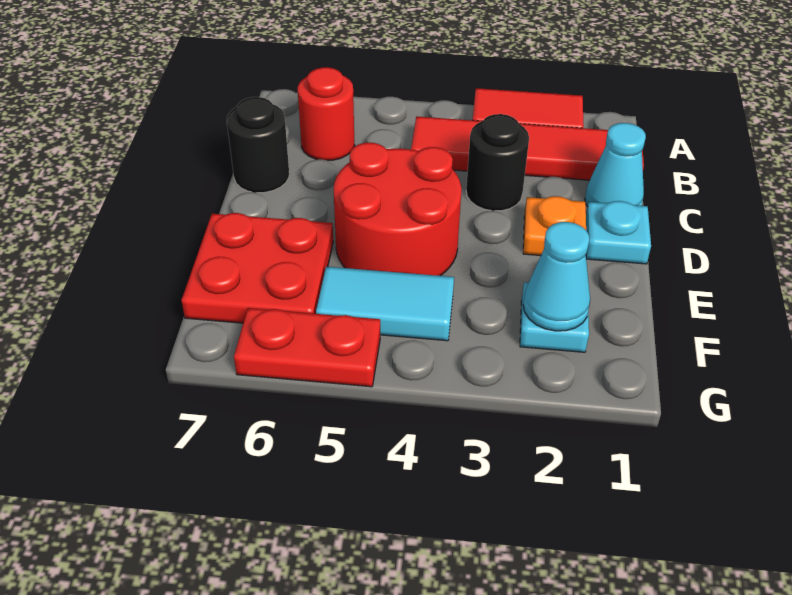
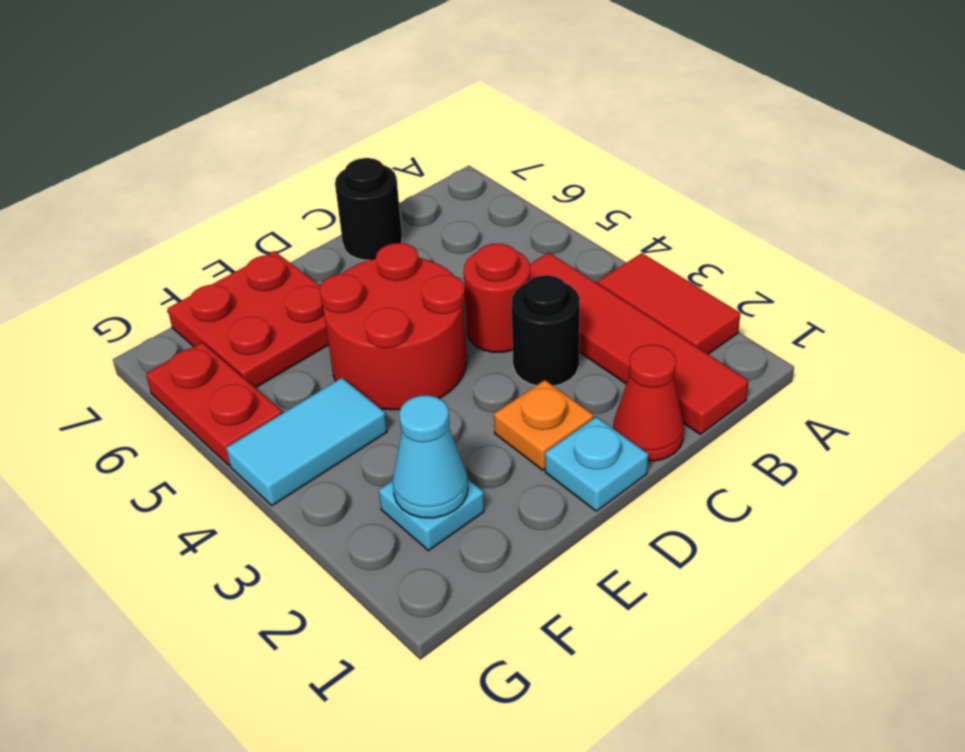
red round brick B6 level 1 -> red round brick C4 level 1
cyan cone C1 level 1 -> red cone C1 level 1
cyan tile F4:F5 level 1 -> cyan tile F4:G4 level 1

